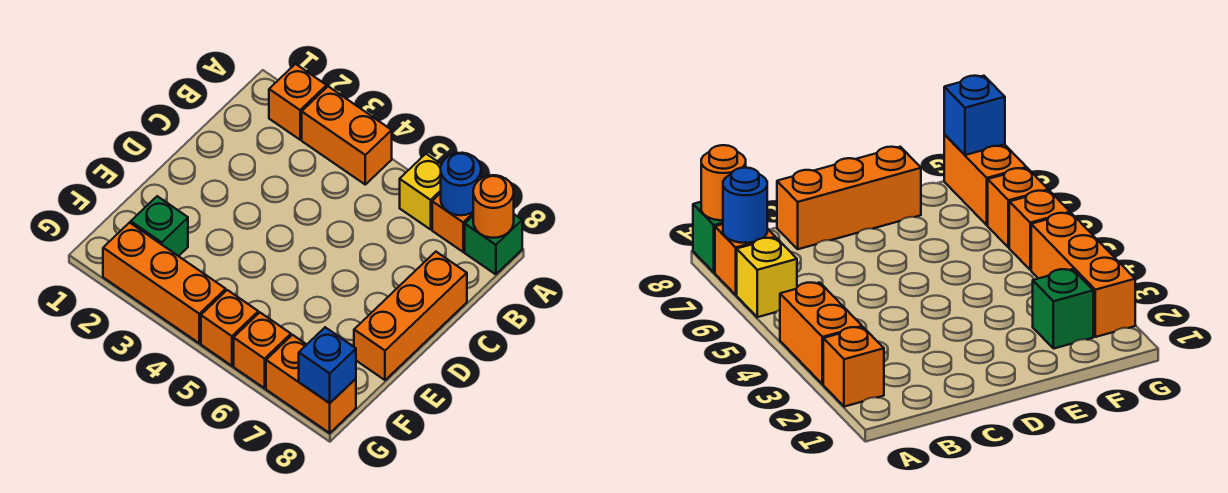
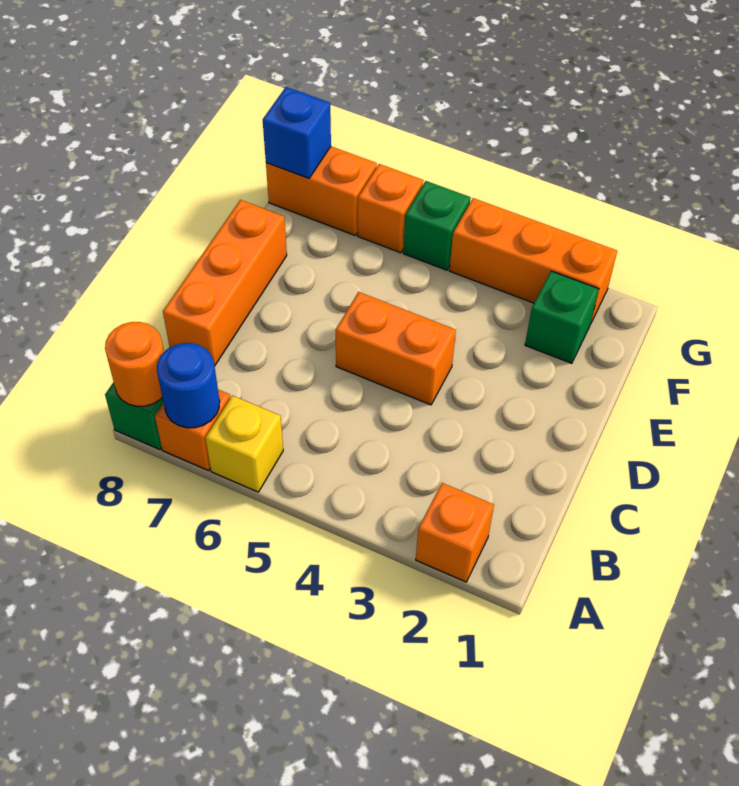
orange brick A3:A4 level 1 -> orange brick D4:D5 level 1
orange brick G5 level 1 -> green brick G5 level 1

